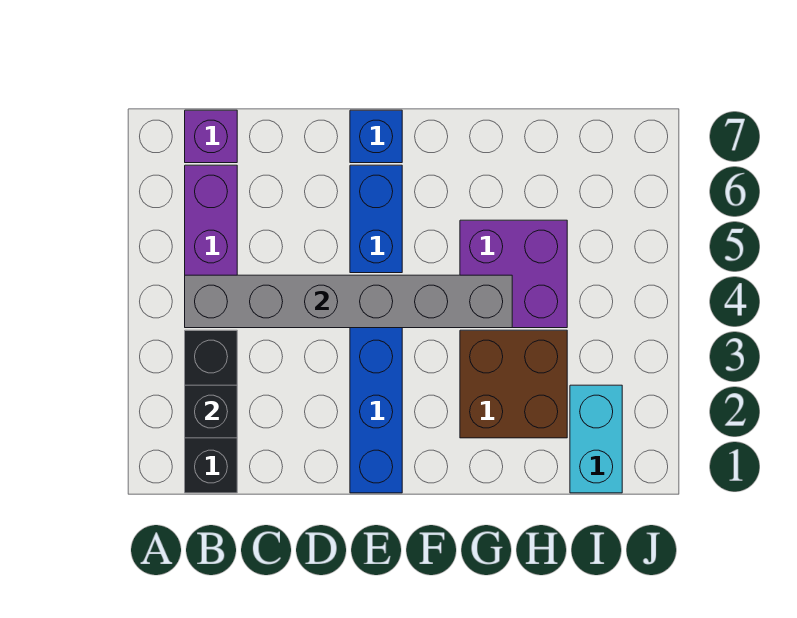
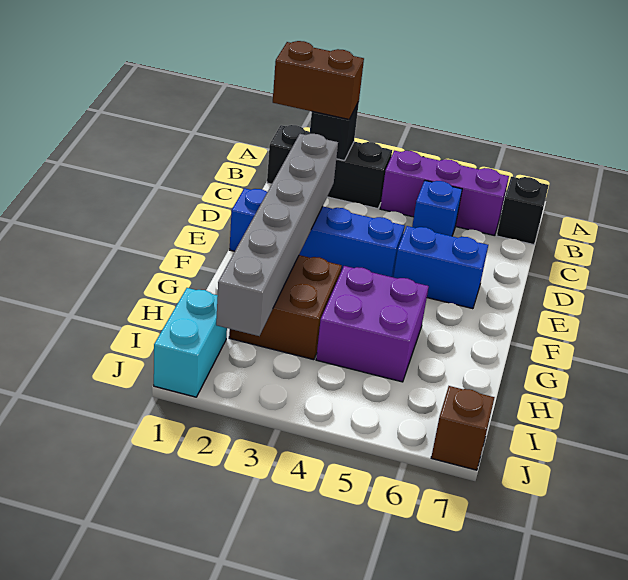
none -> brown brick B1:B2 level 3
grey brick B4:G4 level 2 -> grey brick D2:I2 level 2
purple brick B7 level 1 -> black brick B7 level 1
blue brick E7 level 1 -> blue brick C5 level 1
cyan brick I1:I2 level 1 -> cyan brick I1:J1 level 1
none -> brown brick J7 level 1

